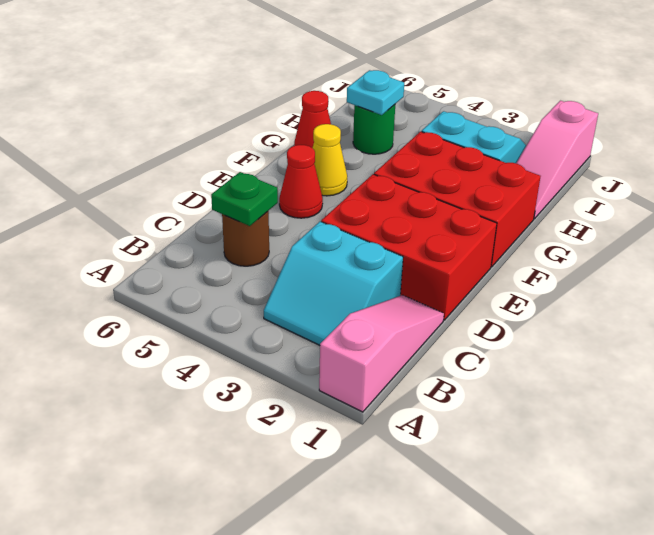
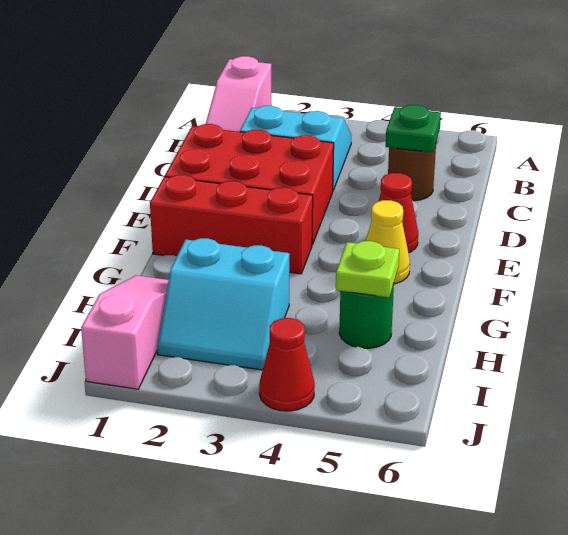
red brick F1:G3 level 1 -> red brick F1:F3 level 1
red cone G6 level 1 -> red cone J4 level 1
cyan plate H5 level 2 -> lime plate H5 level 2

